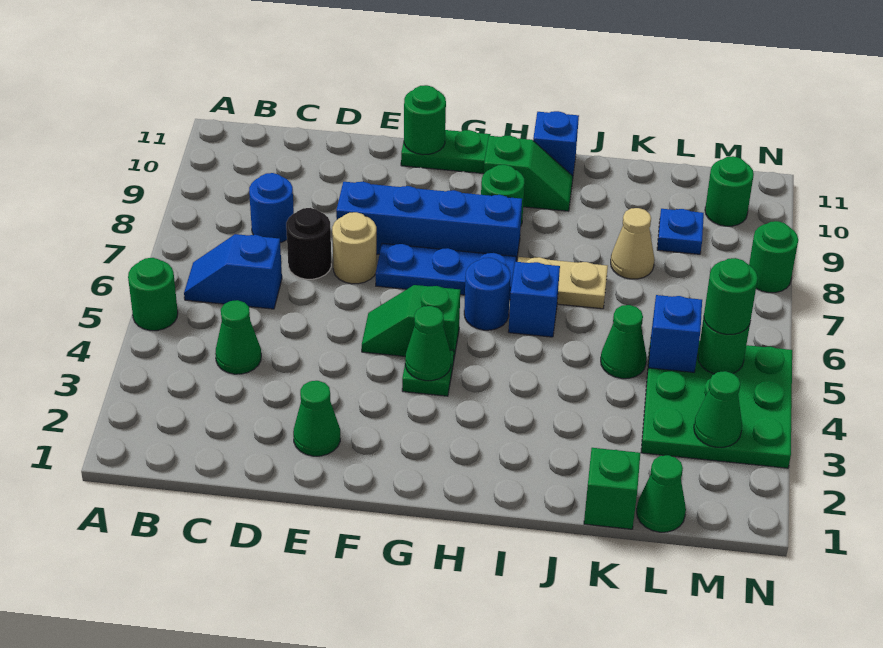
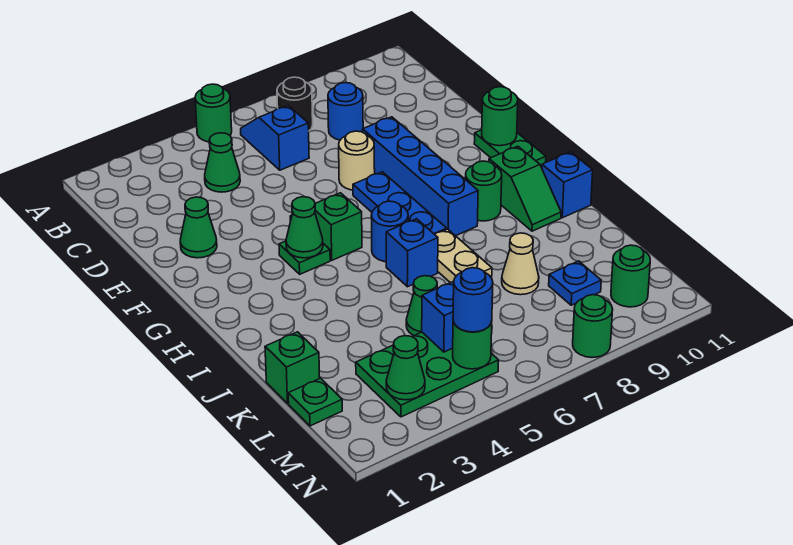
black round brick D7 level 1 -> black round brick B7 level 1
green cone L1 level 1 -> green plate L1 level 1
green plate L3:N5 level 1 -> green plate L3:M5 level 1
green round brick M5 level 3 -> blue round brick M5 level 3

